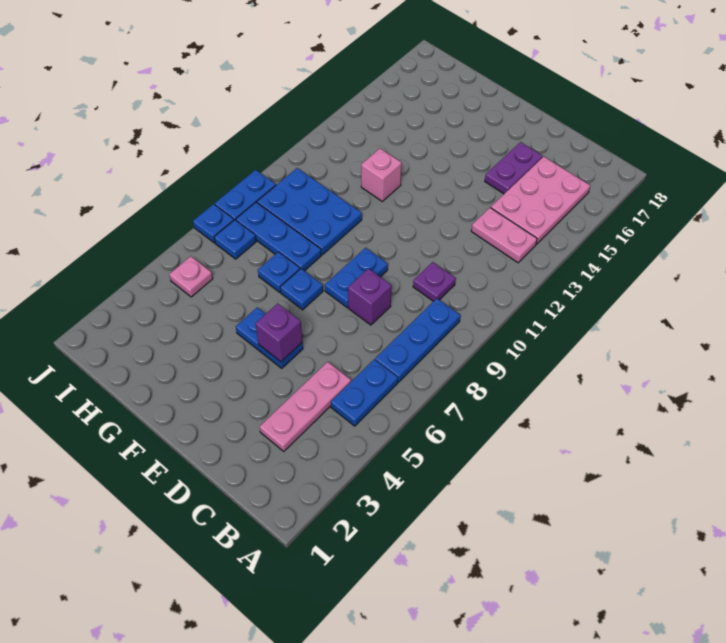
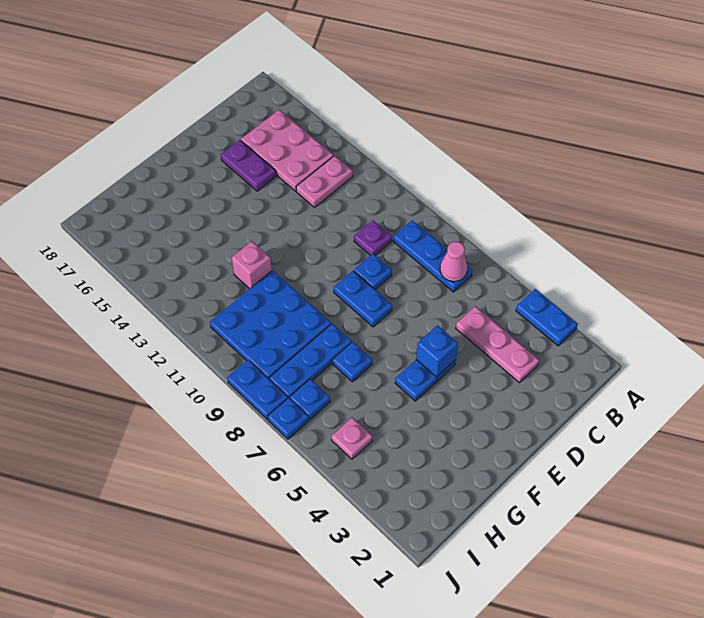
blue plate B5:B6 level 1 -> blue plate A3:A4 level 1
none -> pink cone B7 level 2
purple brick D8 level 1 -> none
purple brick E5 level 2 -> blue brick E5 level 2
blue plate F7 level 1 -> blue plate D9 level 1
blue plate G9:I10 level 1 -> blue plate G9:I11 level 1

